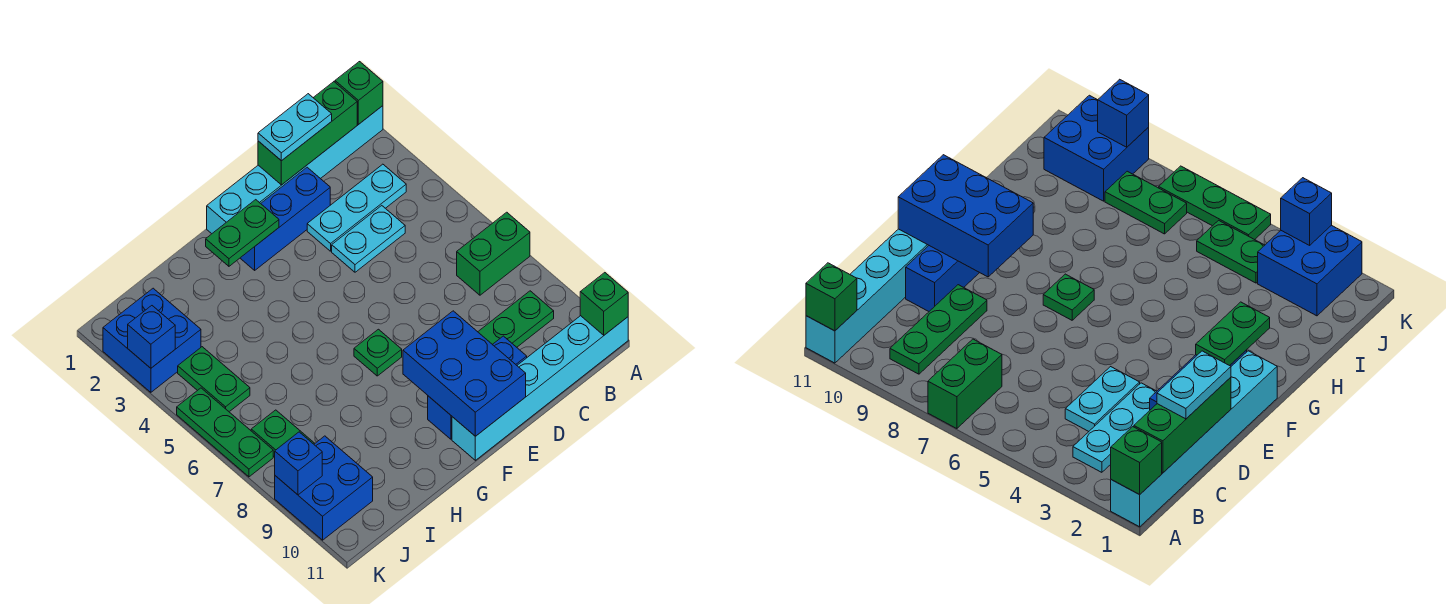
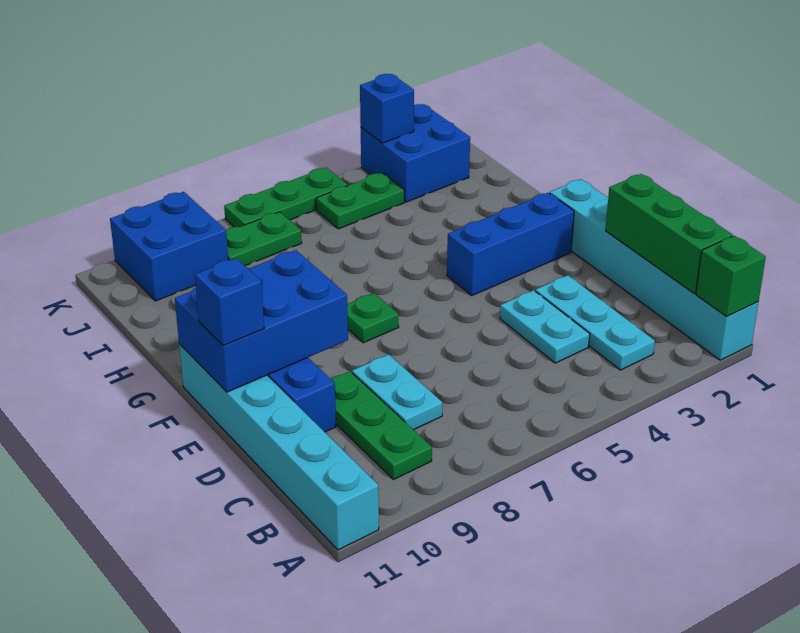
green brick A7:B7 level 1 -> none
green brick A11 level 2 -> none
cyan plate C1:D1 level 3 -> cyan plate C8:D8 level 1
blue brick D2:F2 level 1 -> blue brick F2:F4 level 1
green plate F2:G2 level 2 -> none
blue brick K9 level 2 -> blue brick E11 level 3

